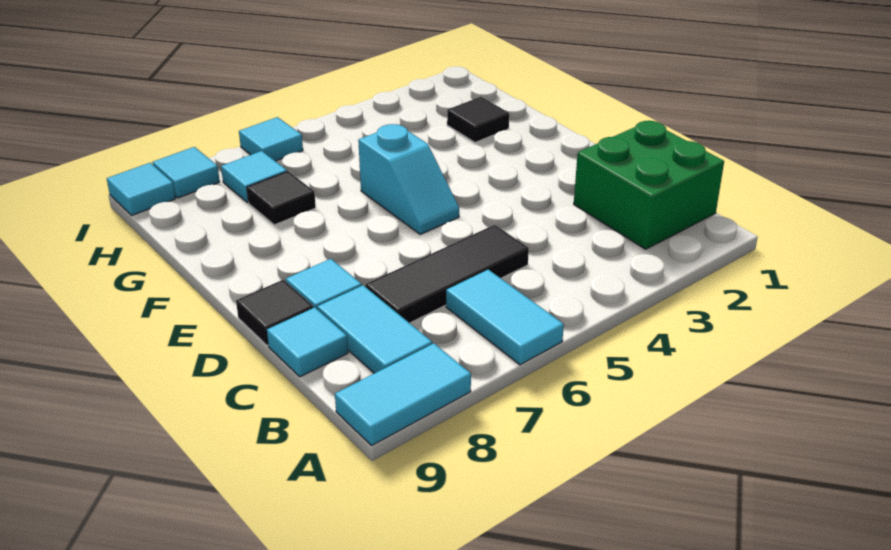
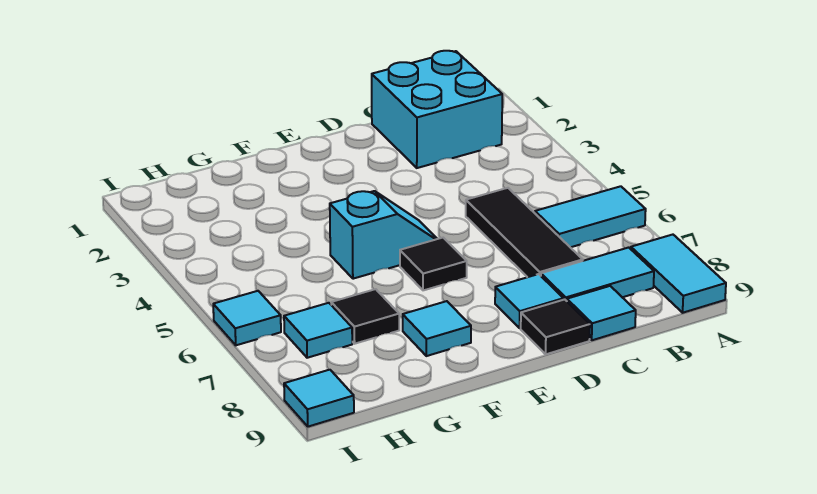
green brick B1:C2 level 1 -> cyan brick B1:C2 level 1
black tile G2 level 1 -> black tile E6 level 1
cyan tile I8 level 1 -> cyan tile F8 level 1

